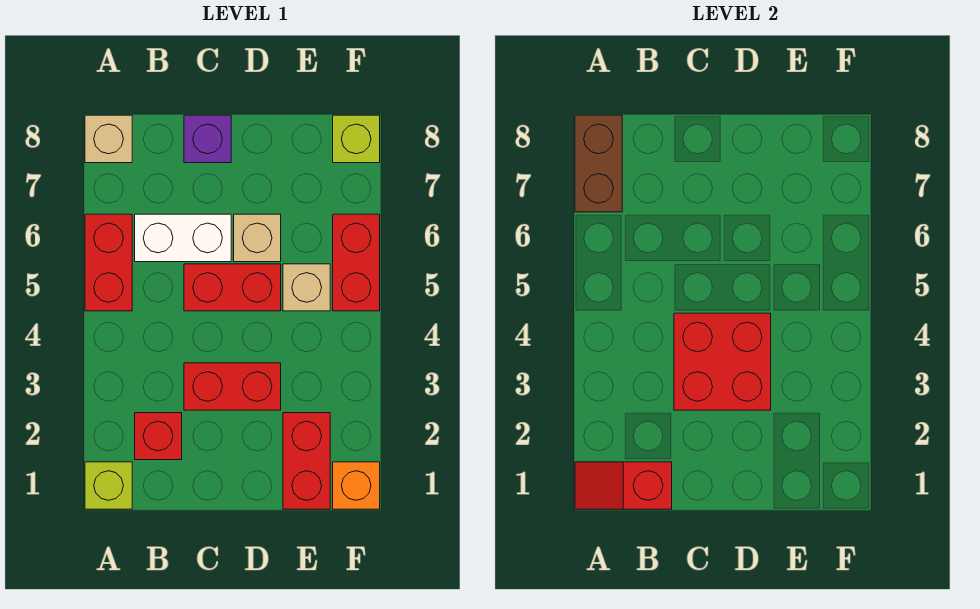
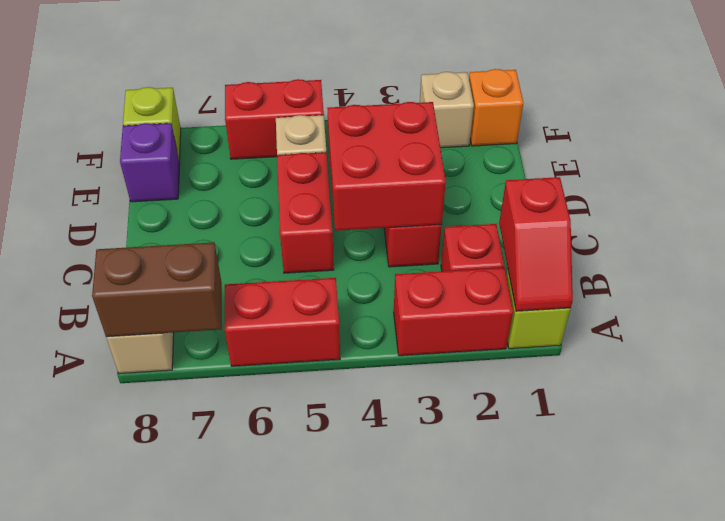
white brick B6:C6 level 1 -> none
purple brick C8 level 1 -> purple brick E8 level 1
tan brick D6 level 1 -> tan brick F2 level 1
red brick E1:E2 level 1 -> red brick A2:A3 level 1

